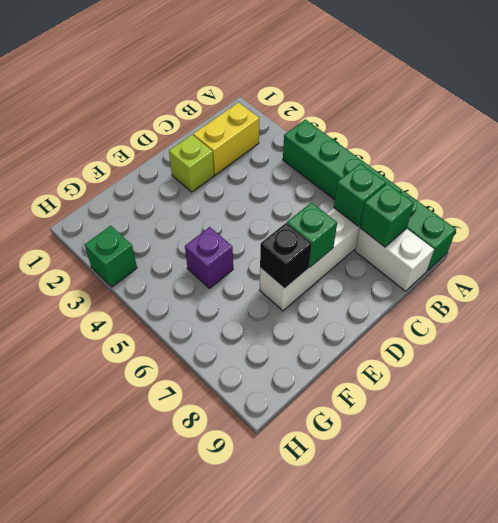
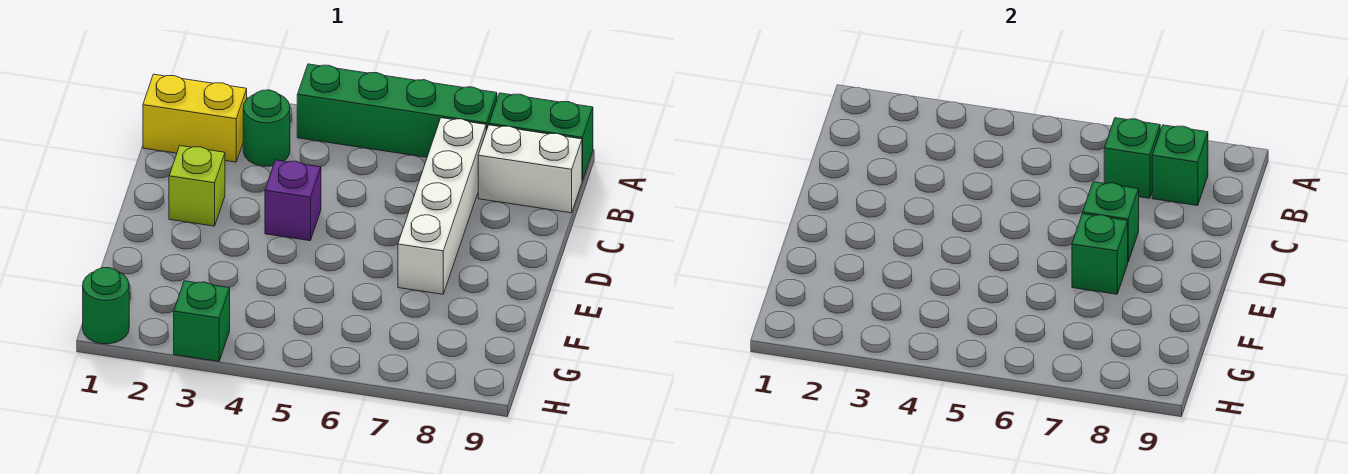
yellow brick B2:C2 level 1 -> yellow brick B1:B2 level 1
none -> green round brick B3 level 1
black brick E7 level 2 -> green brick E7 level 2
purple brick F5 level 1 -> purple brick D4 level 1
none -> green round brick H1 level 1

